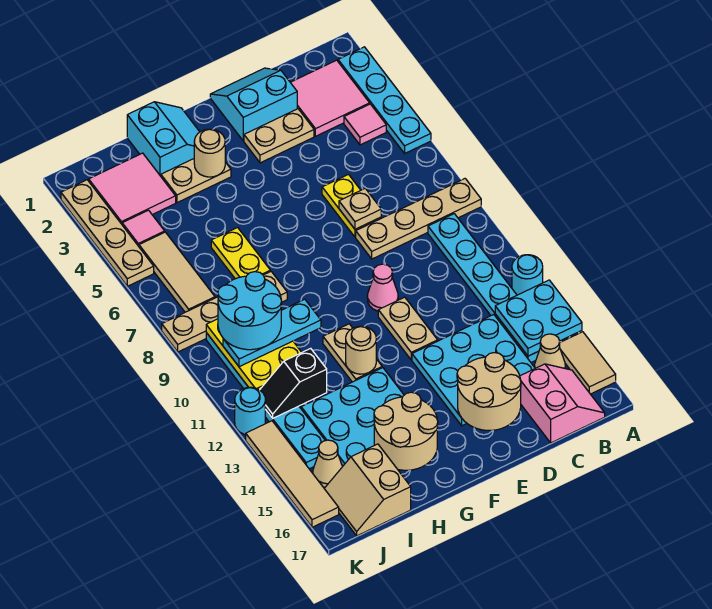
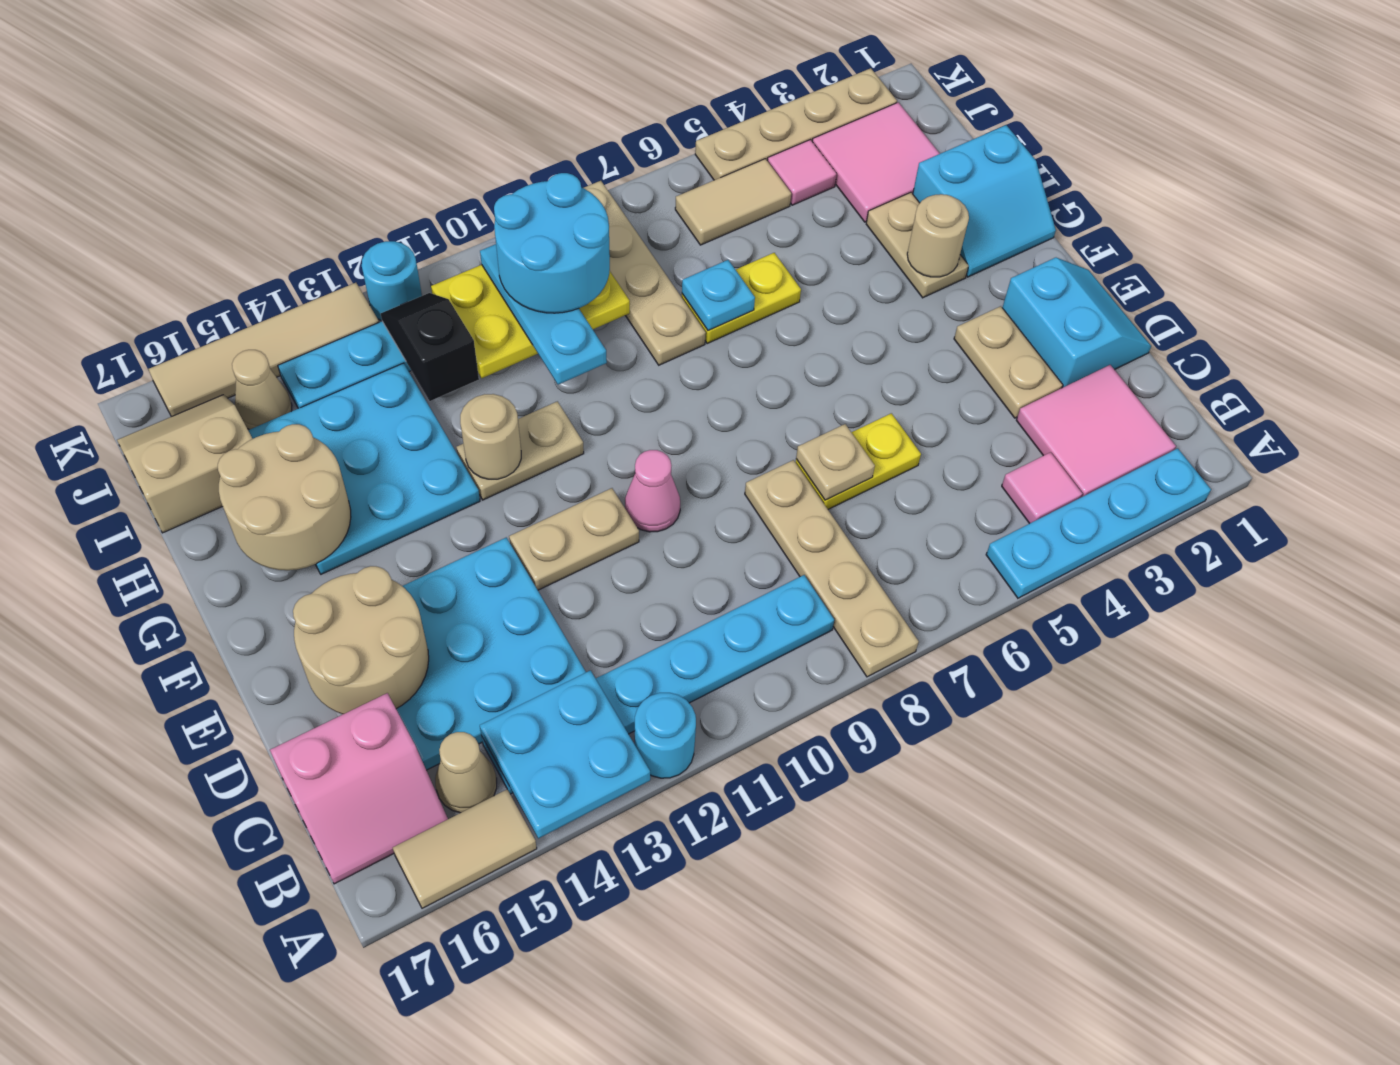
none -> cyan plate H7 level 2
tan tile J5:J7 level 1 -> tan tile J5:J6 level 1

